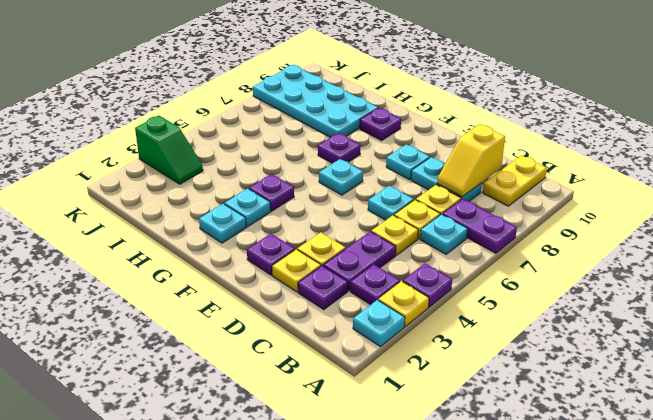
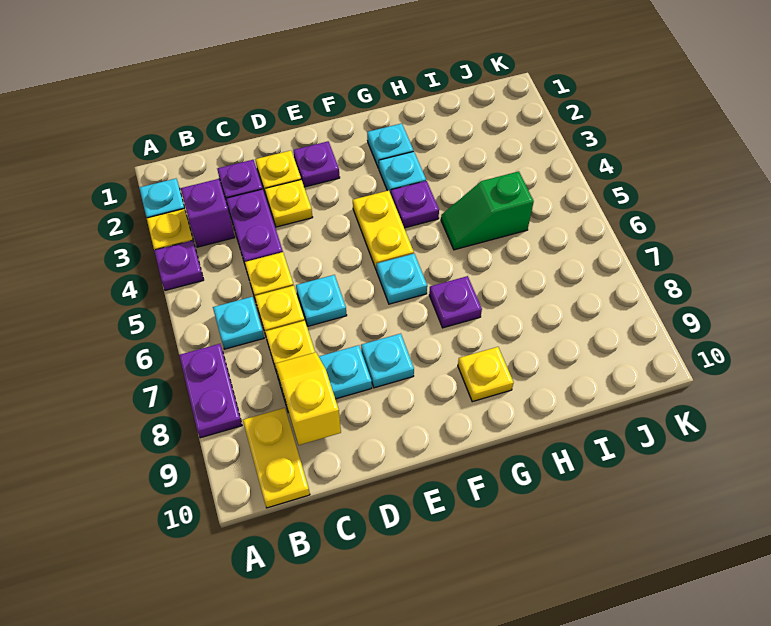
purple plate A7:B7 level 1 -> purple plate A7:A8 level 1
purple plate B3 level 1 -> purple brick B3 level 1
none -> yellow plate F4:F5 level 1
purple plate G9 level 1 -> yellow plate G9 level 1
cyan plate H8:K9 level 1 -> none
green slope J3:K3 level 1 top K -> green slope H5:I5 level 1 top I

